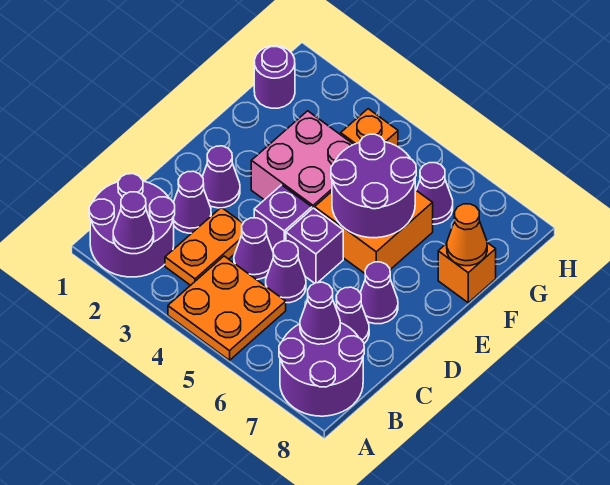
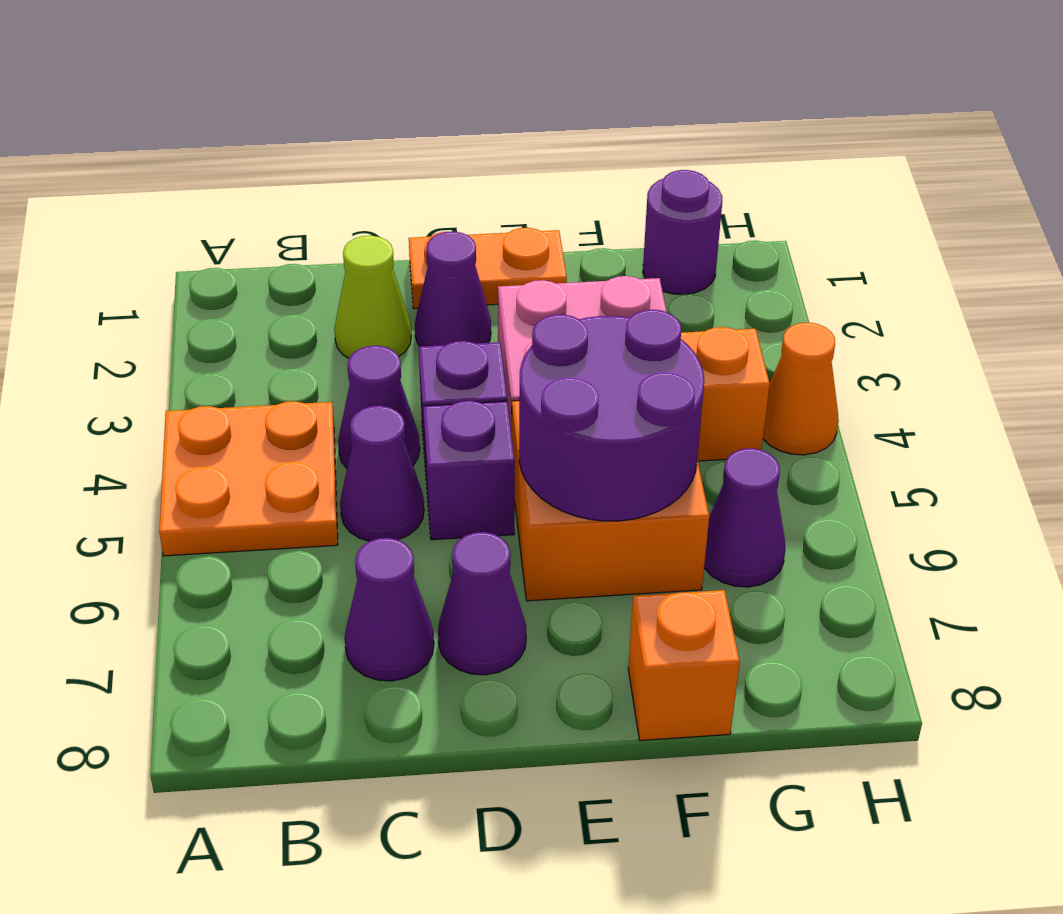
purple round brick A1:B2 level 1 -> none
purple cone A2 level 2 -> none
purple round brick A7:B8 level 1 -> none
orange plate B3:C3 level 1 -> orange plate D1:E1 level 1
purple cone B7 level 2 -> none
purple cone C2 level 1 -> lime cone C2 level 1
orange cone F8 level 2 -> orange cone H4 level 1

